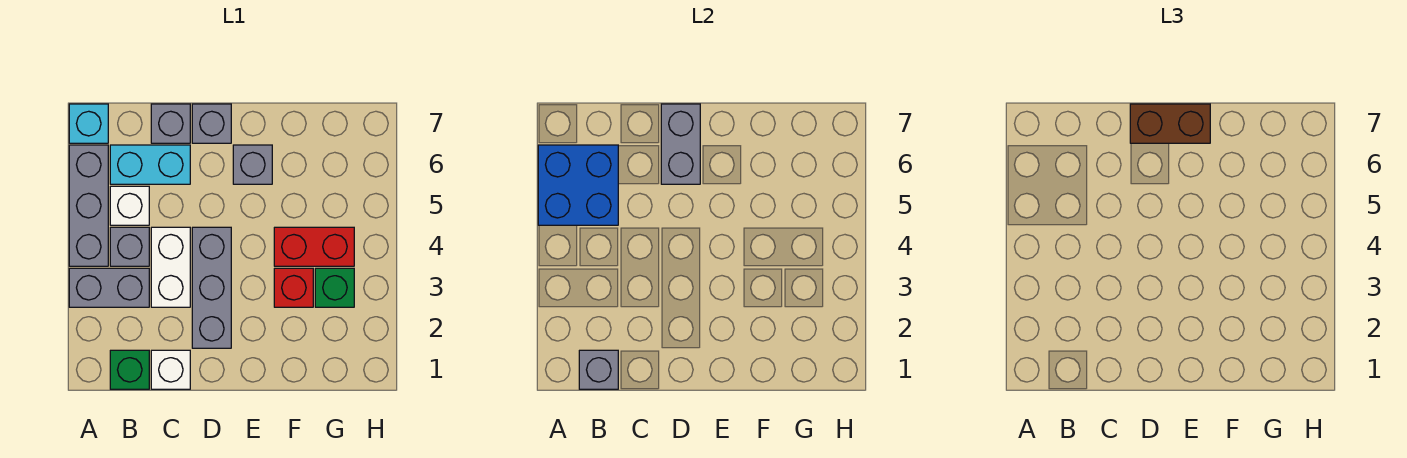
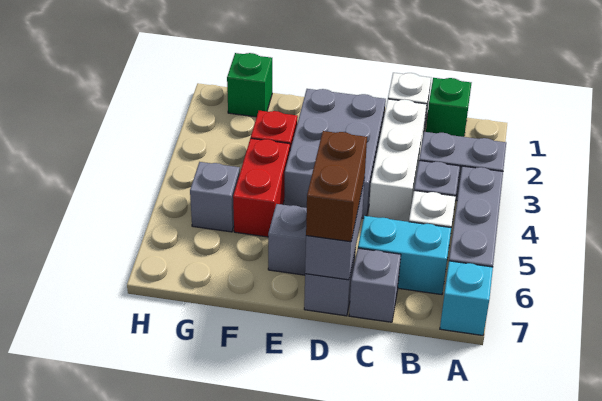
blue brick A5:B6 level 2 -> none
grey brick B1 level 2 -> grey brick G5 level 1
white brick C3:C4 level 1 -> white brick C2:C4 level 1
grey brick D2:D4 level 1 -> grey brick D2:E4 level 1
brown brick D7:E7 level 3 -> brown brick D6:D7 level 3
red brick F4:G4 level 1 -> red brick F4:F5 level 1
green brick G3 level 1 -> green brick G1 level 1

